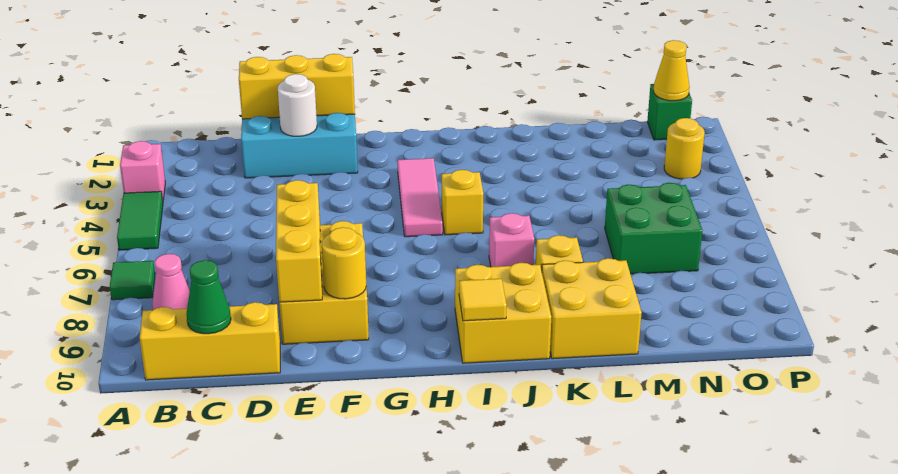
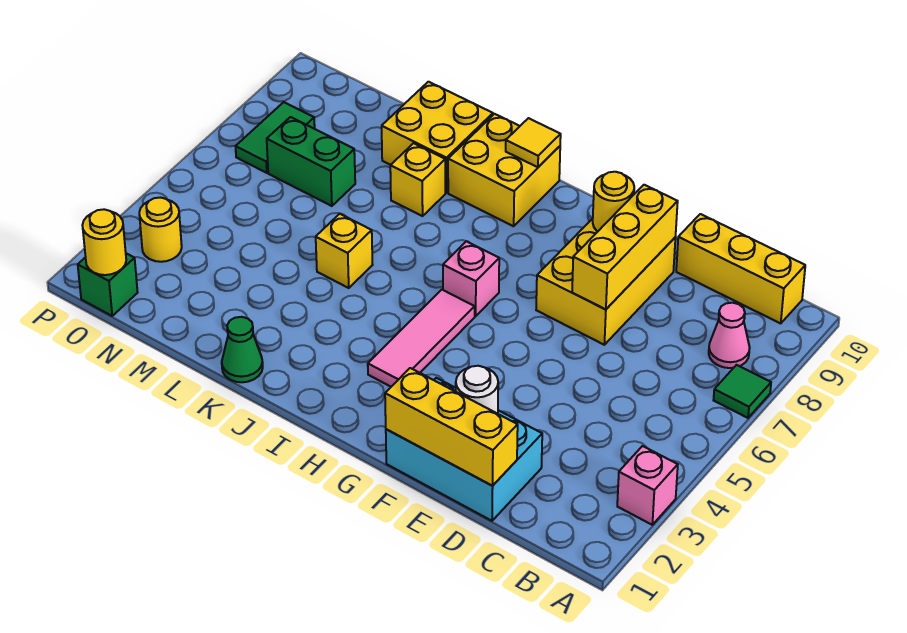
green tile A4:A5 level 1 -> green tile O7:O8 level 1
green cone C10 level 2 -> green cone K1 level 1
yellow brick I5 level 1 -> yellow brick K5 level 1
pink brick J7 level 1 -> pink brick H6 level 1
green brick M6:N7 level 1 -> green brick M7:N7 level 1
yellow cone O1 level 2 -> yellow round brick O1 level 2

